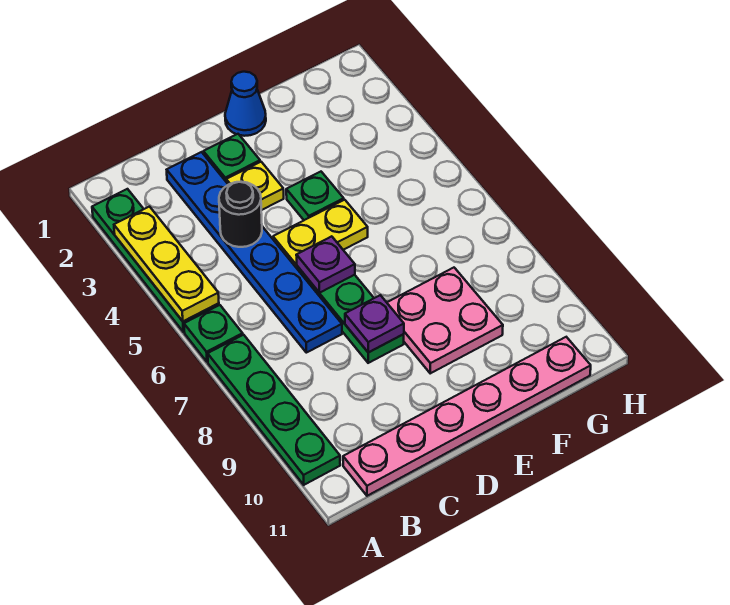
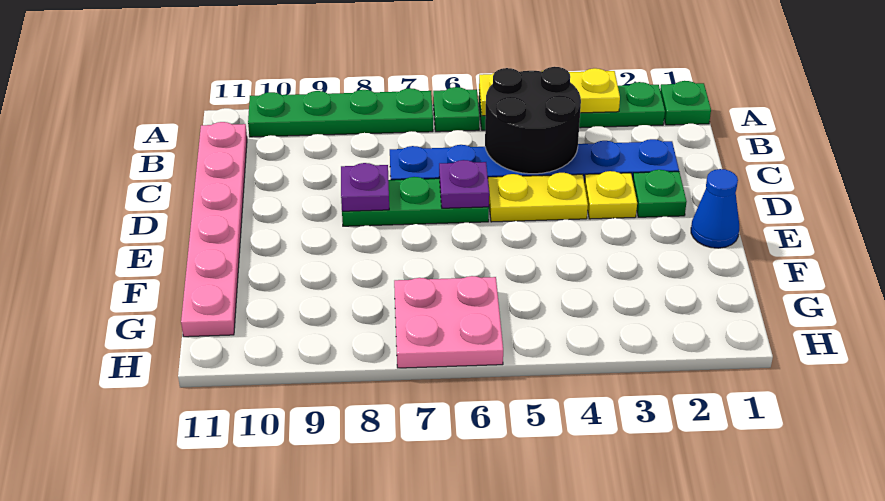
black round brick C4 level 2 -> black round brick B4:C5 level 2
yellow plate D5:E5 level 1 -> yellow plate D4:D5 level 1
green plate E4 level 1 -> green plate A1 level 1
pink plate E8:F9 level 1 -> pink plate G6:H7 level 1

